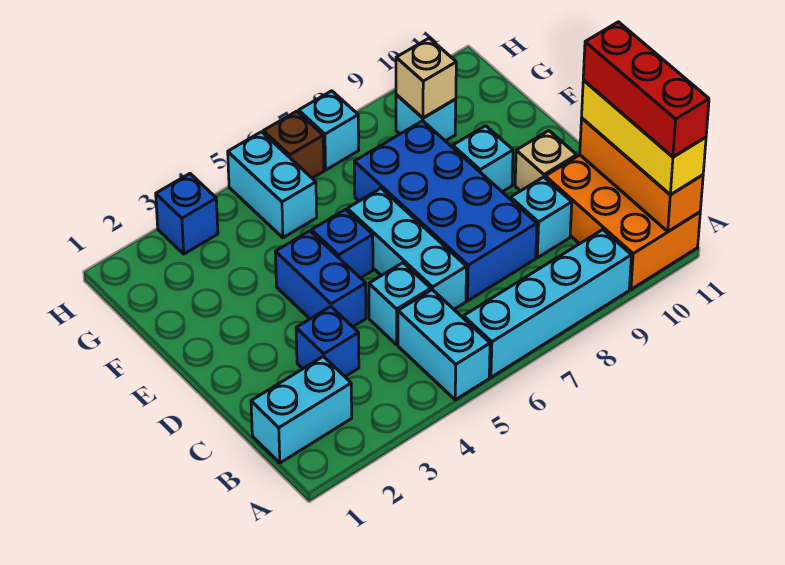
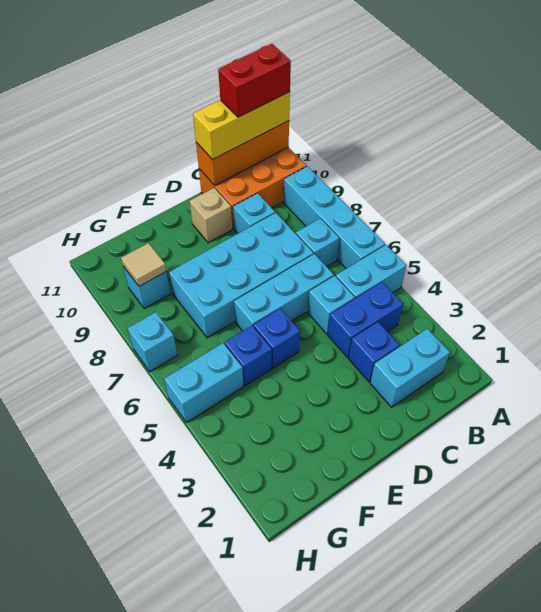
red brick A11:C11 level 4 -> red brick A11:B11 level 4
cyan brick B1:B2 level 1 -> cyan brick B2:C2 level 1
blue brick C7:F8 level 1 -> cyan brick C7:F8 level 1
blue brick D4:E4 level 1 -> blue brick B4:C4 level 1
cyan brick E9 level 1 -> cyan brick B7 level 1
tan brick G9 level 2 -> tan tile G9 level 2
blue brick H3 level 1 -> blue brick F5 level 1
brown brick H6 level 1 -> none

